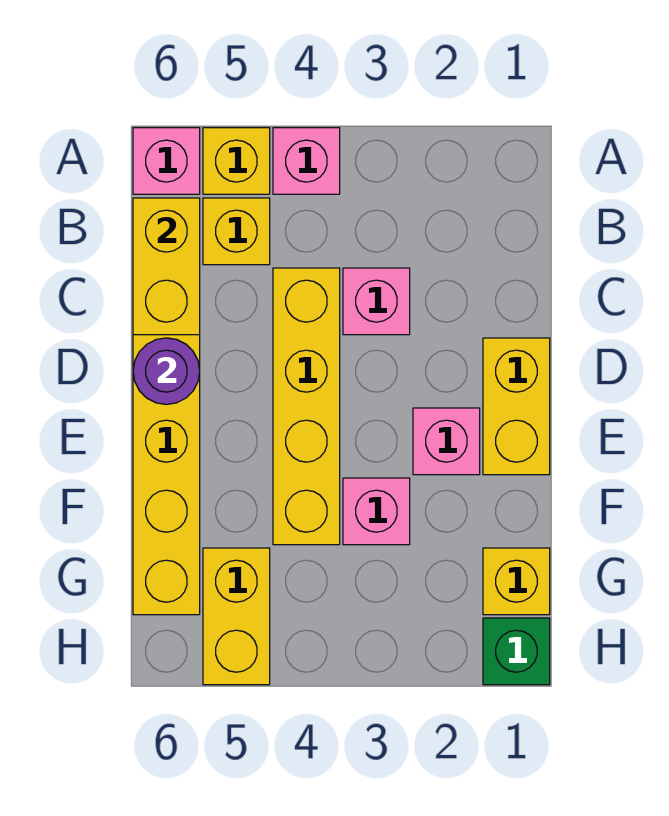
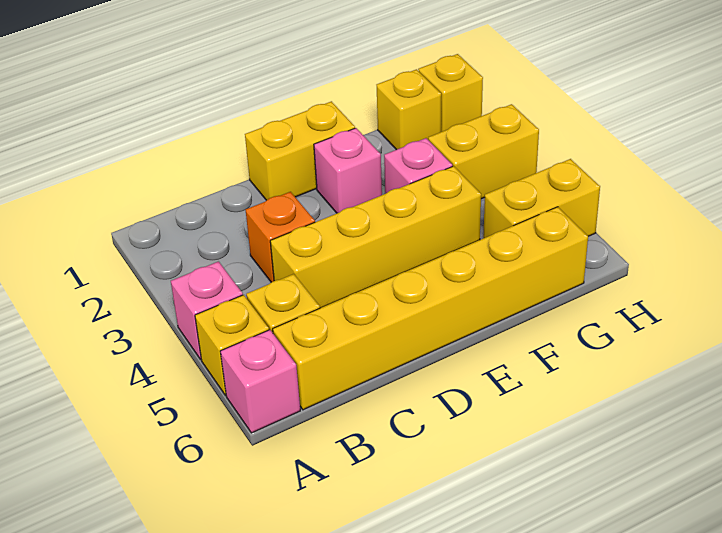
yellow brick B6:C6 level 2 -> yellow brick G3:H3 level 1
pink brick C3 level 1 -> orange brick C3 level 1
purple round brick D6 level 2 -> none
green brick H1 level 1 -> yellow brick H1 level 1

